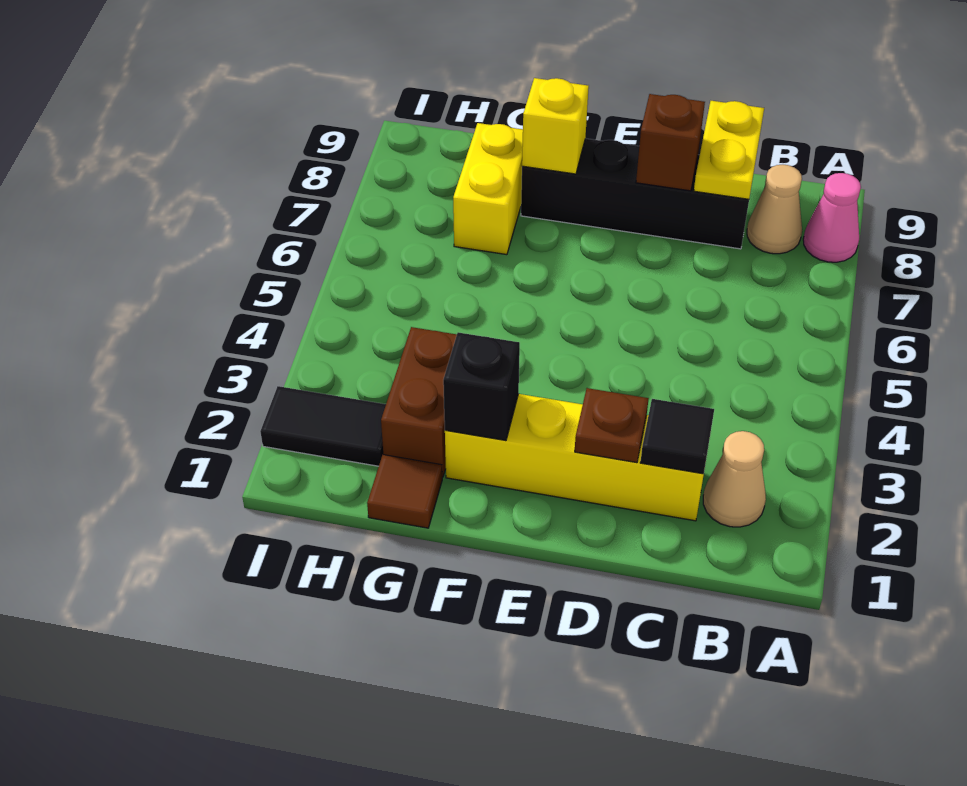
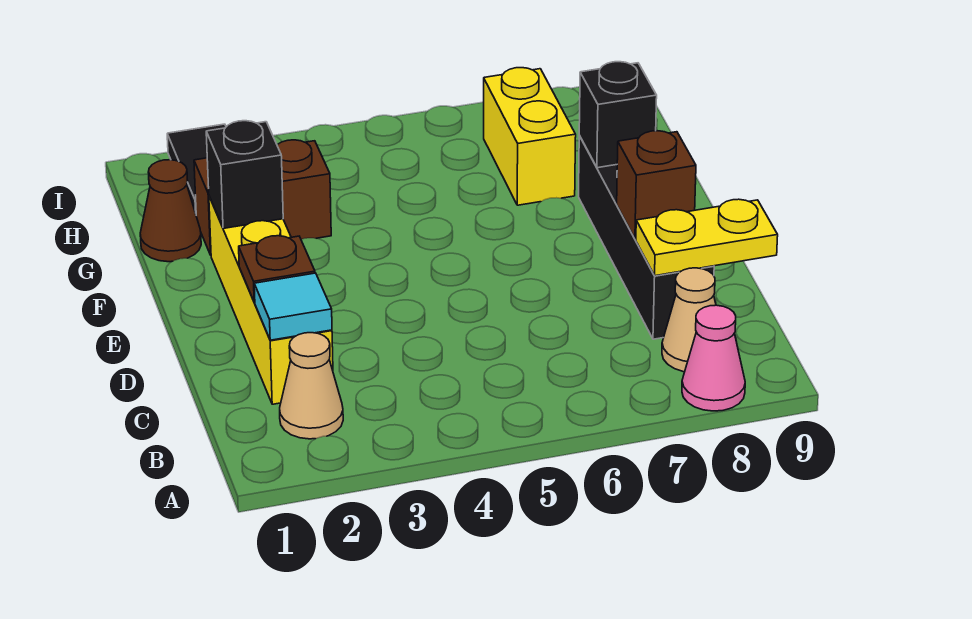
black tile C2 level 2 -> cyan tile C2 level 2
yellow brick F8 level 2 -> black brick F8 level 2
brown tile G1 level 1 -> brown cone G1 level 1
yellow brick G7:G8 level 1 -> yellow brick G7:H7 level 1

